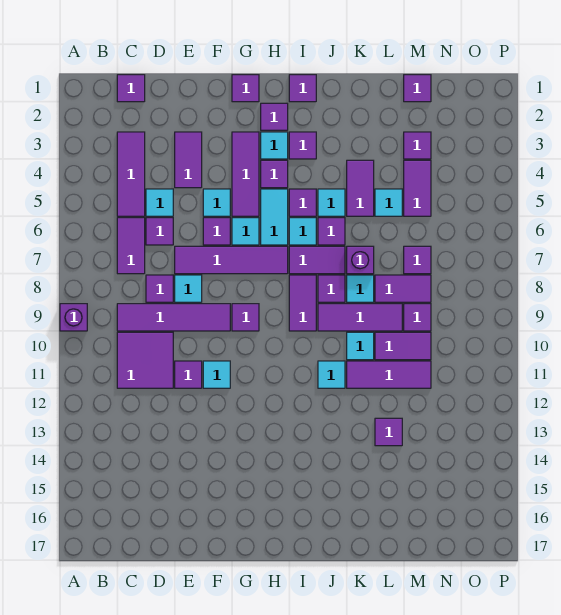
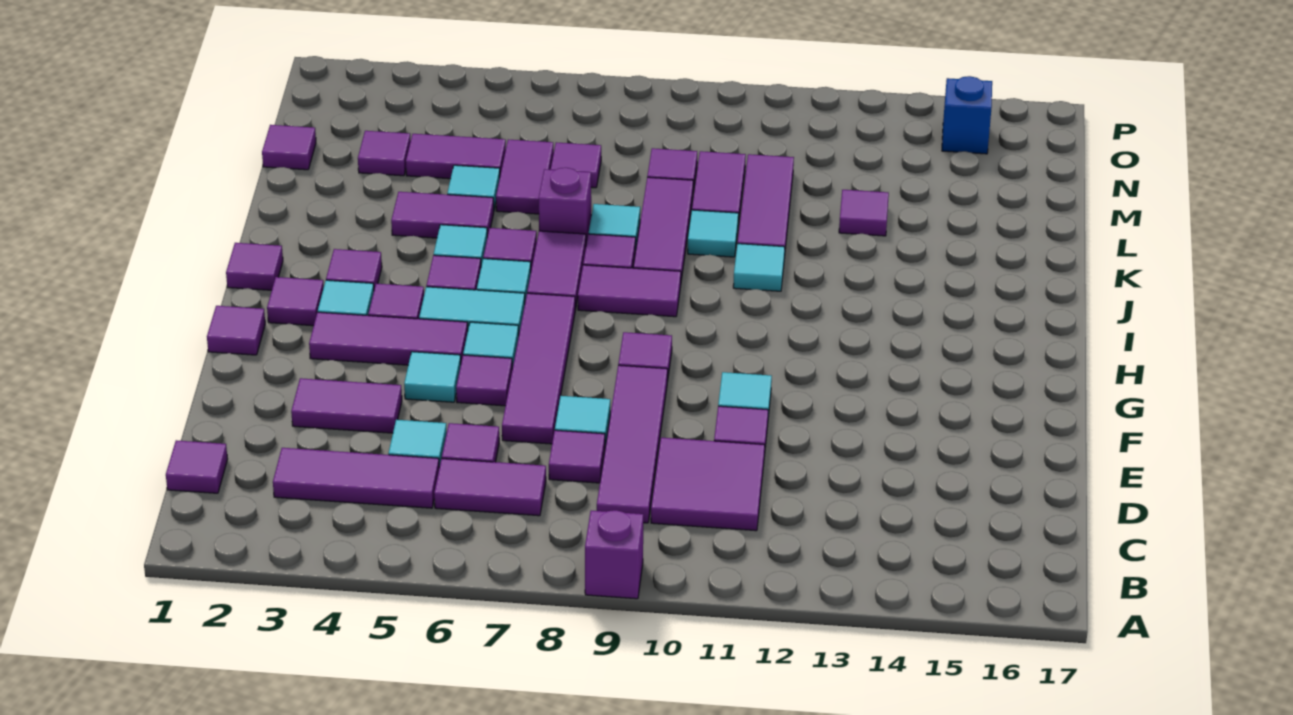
purple tile L8:M8 level 1 -> purple tile L6:M6 level 1
none -> blue brick O15 level 1

